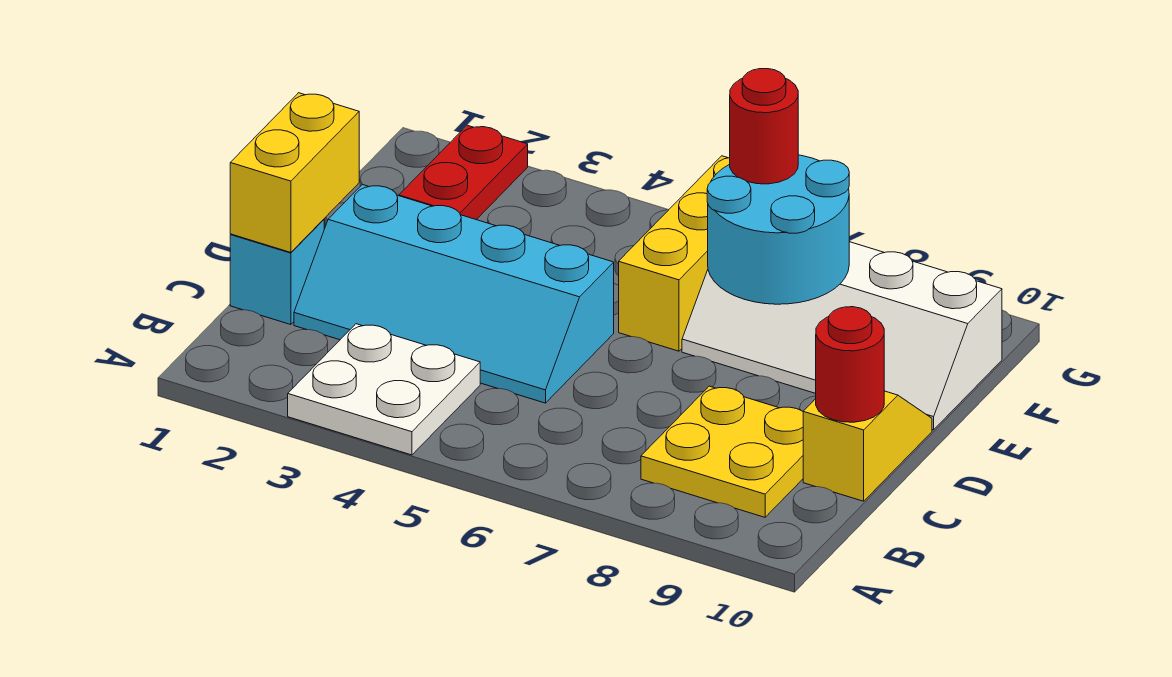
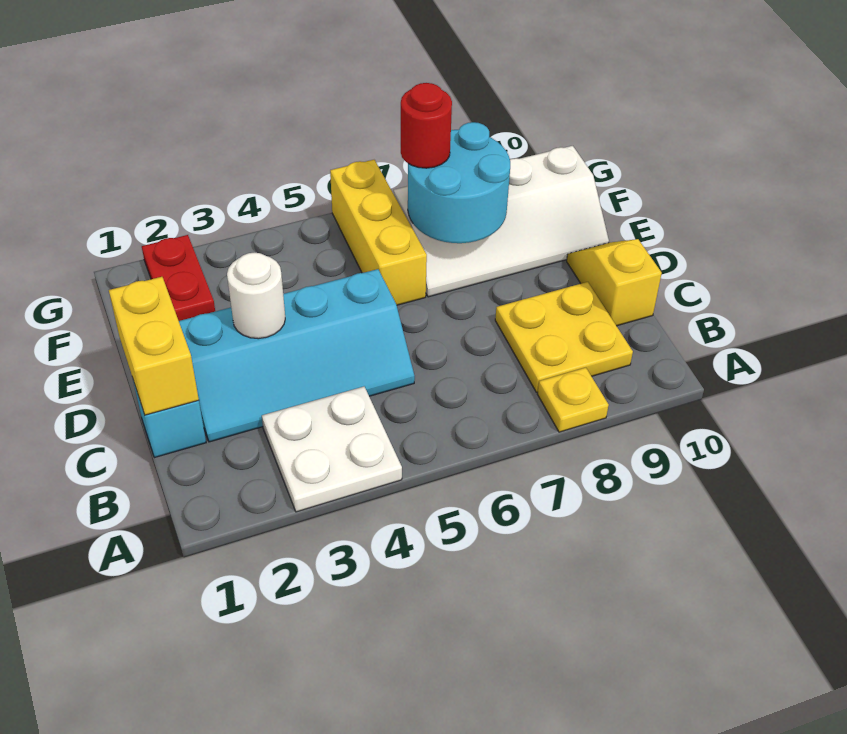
none -> yellow plate A8 level 1
red round brick C10 level 2 -> none
none -> white round brick D3 level 2

